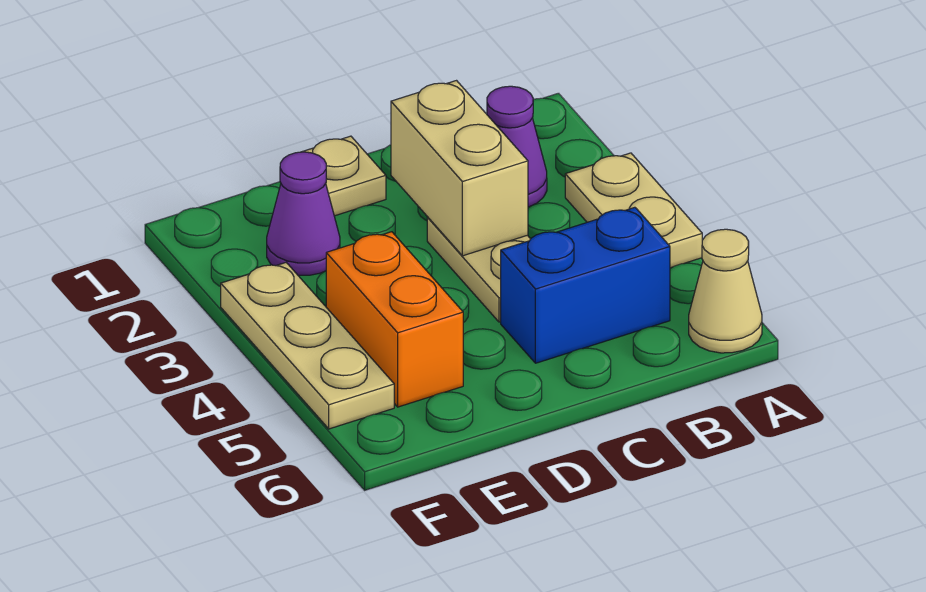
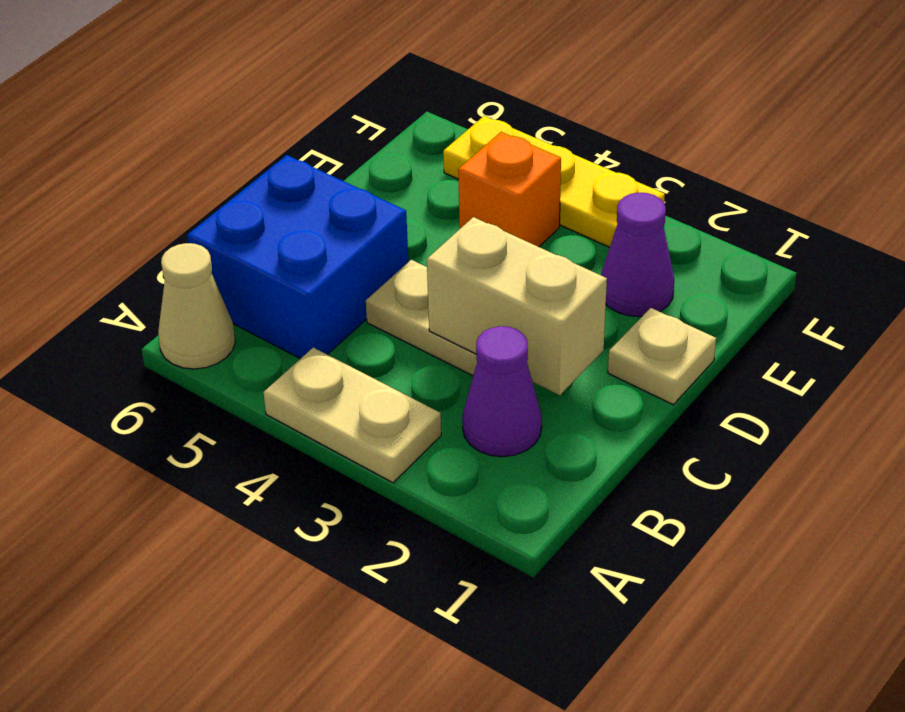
blue brick B5:C5 level 1 -> blue brick B5:C6 level 1
orange brick E4:E5 level 1 -> orange brick E4 level 1
tan plate F3:F5 level 1 -> yellow plate F3:F5 level 1

